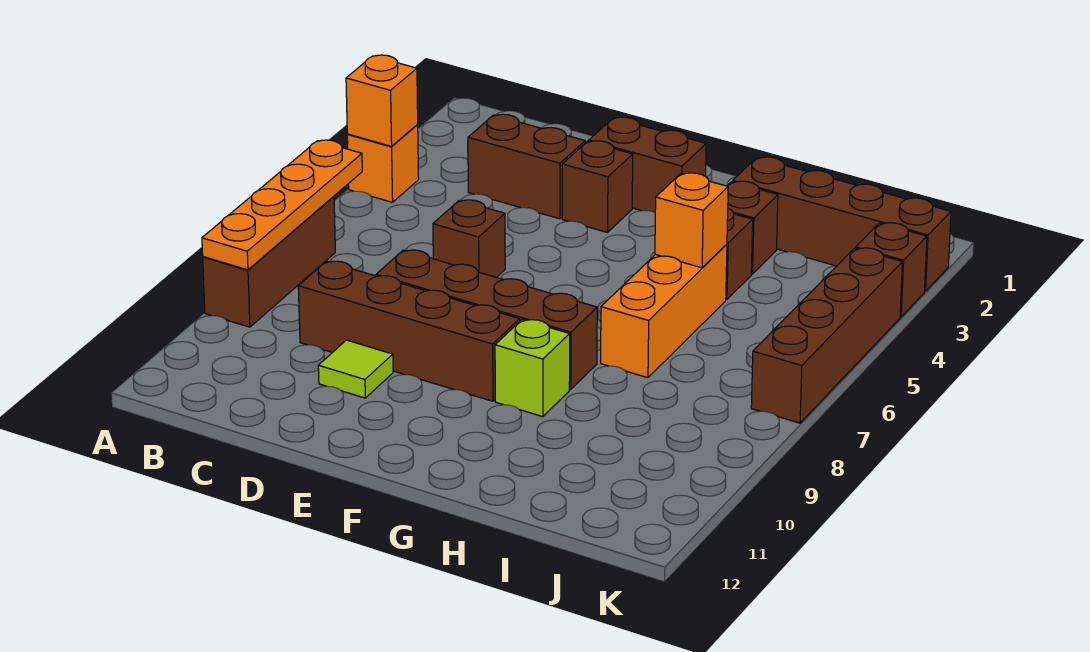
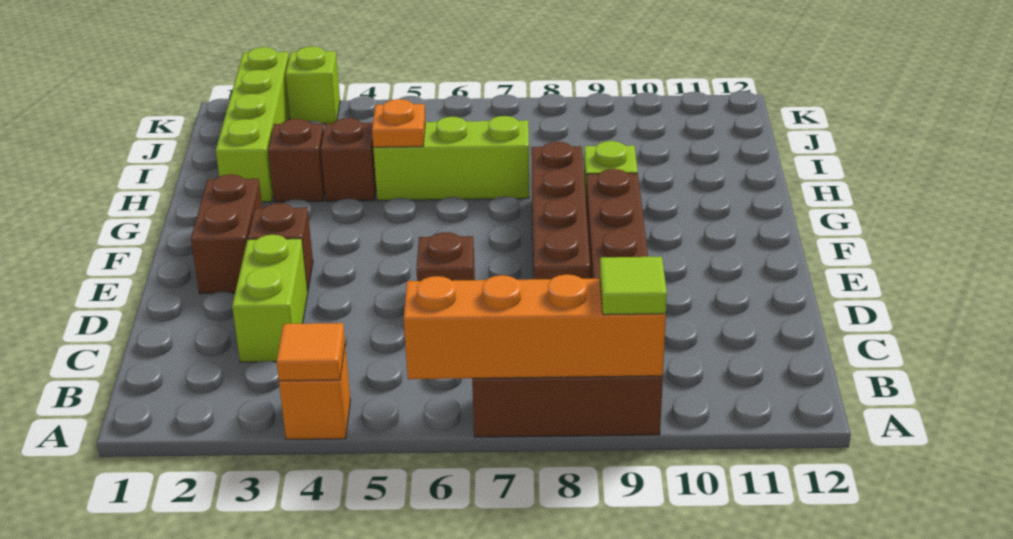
orange brick A4 level 2 -> orange tile A4 level 2
orange plate A6:A9 level 2 -> orange brick A6:A9 level 2
brown brick C3:D3 level 1 -> lime brick C3:D3 level 1
lime tile D10 level 1 -> lime tile A9 level 3
brown brick H2:K2 level 1 -> lime brick H2:K2 level 1
orange brick H5:H7 level 1 -> lime brick H5:H7 level 1
orange brick H5 level 2 -> orange plate H5 level 2
brown brick K3 level 1 -> lime brick K3 level 1
brown brick K4:K7 level 1 -> none

